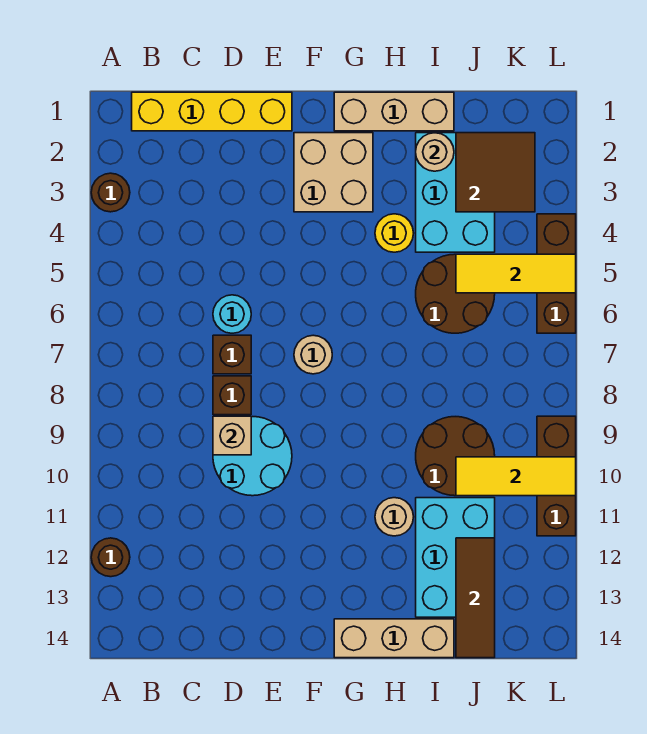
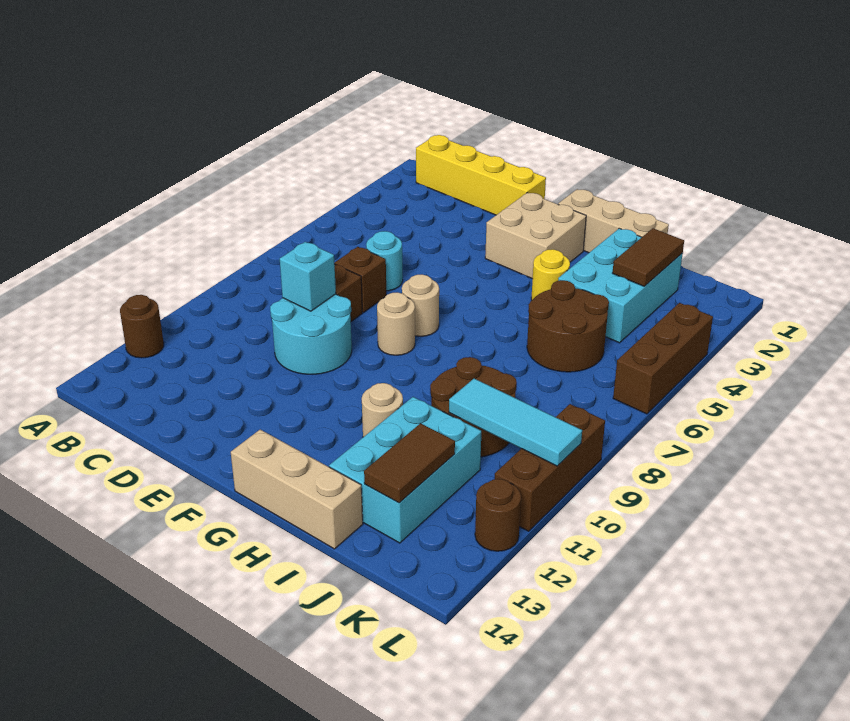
brown round brick A3 level 1 -> brown round brick L12 level 1
tan brick D9 level 2 -> cyan brick D9 level 2
tan round brick I2 level 2 -> tan round brick F8 level 1
brown tile J2:K3 level 2 -> brown tile J2:J3 level 2
yellow tile J5:L5 level 2 -> none
yellow tile J10:L10 level 2 -> cyan tile J10:L10 level 2
brown tile J12:J14 level 2 -> brown tile J12:J13 level 2

